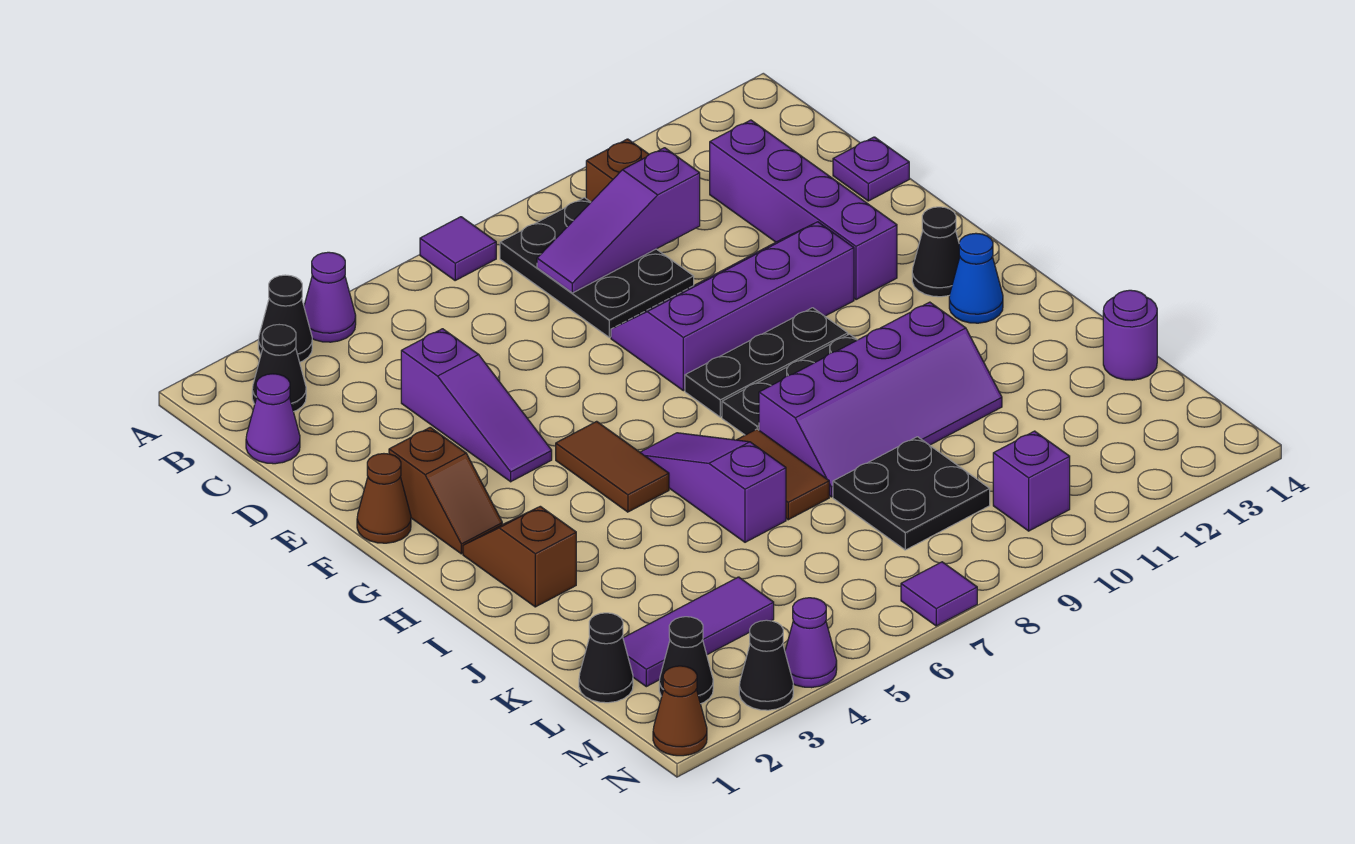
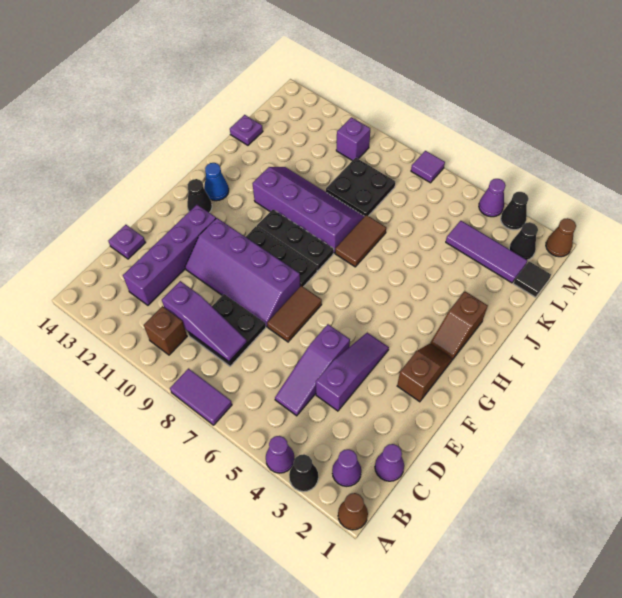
purple tile A7 level 1 -> purple tile A7:A8 level 1
black cone B2 level 1 -> purple cone B2 level 1
black plate B8:D9 level 1 -> black plate C8:D9 level 1
brown cone F1 level 1 -> brown cone A1 level 1
brown tile G5:H5 level 1 -> brown tile E7:F7 level 1
purple slope H6:J6 level 1 top J -> purple slope C5:E5 level 1 top E
purple round brick K14 level 1 -> purple plate K14 level 1
black cone L1 level 1 -> black tile L1 level 1

